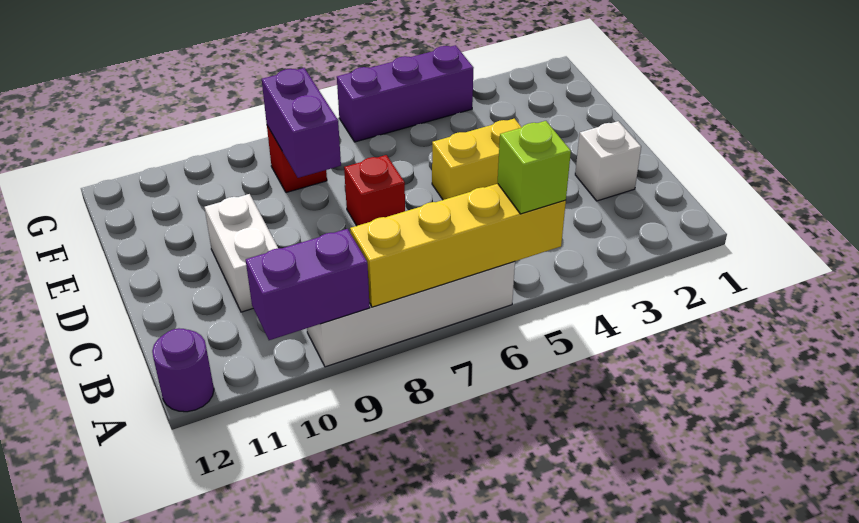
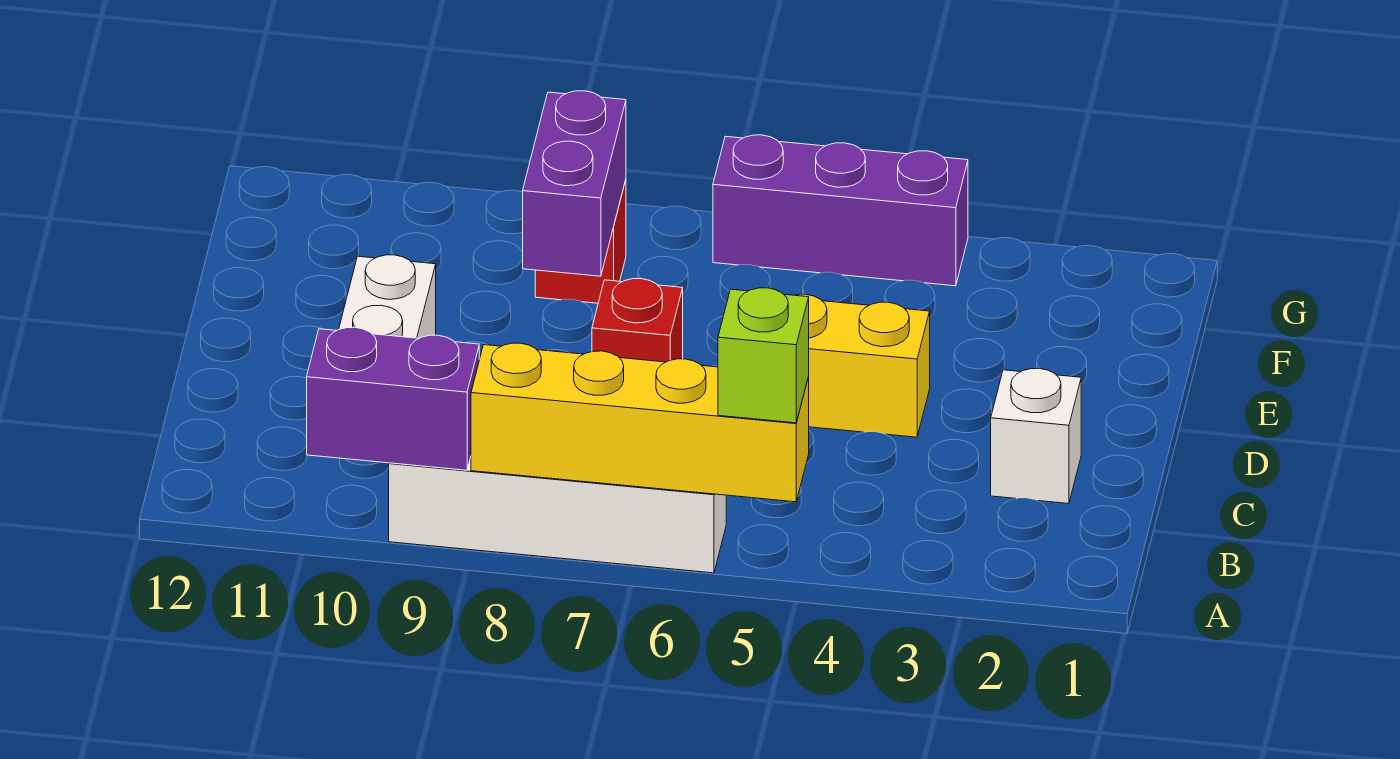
purple round brick A12 level 1 -> none

